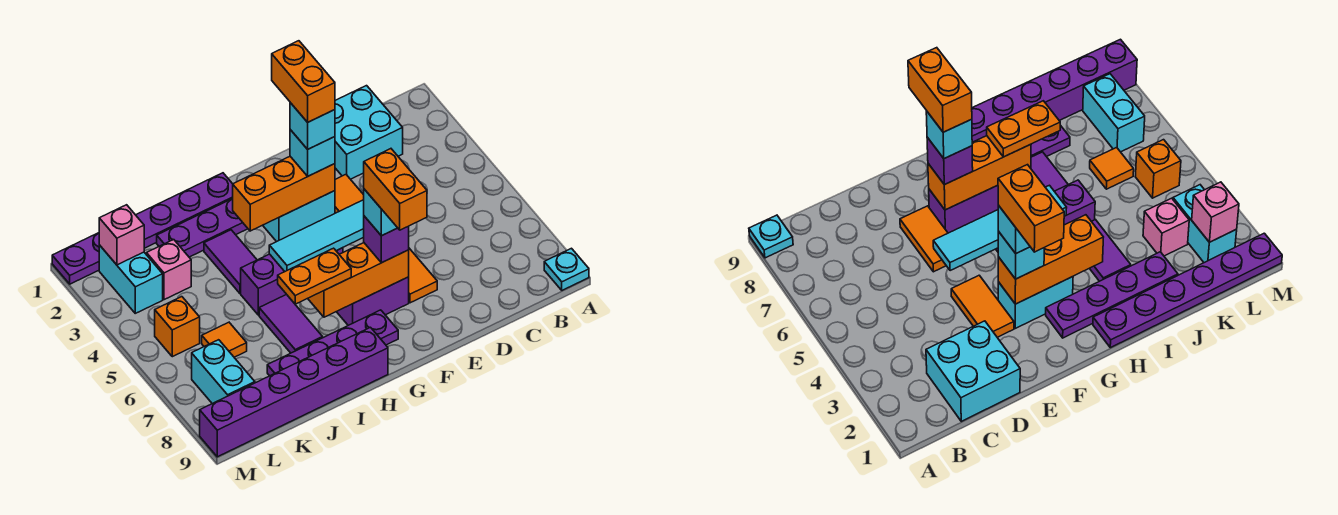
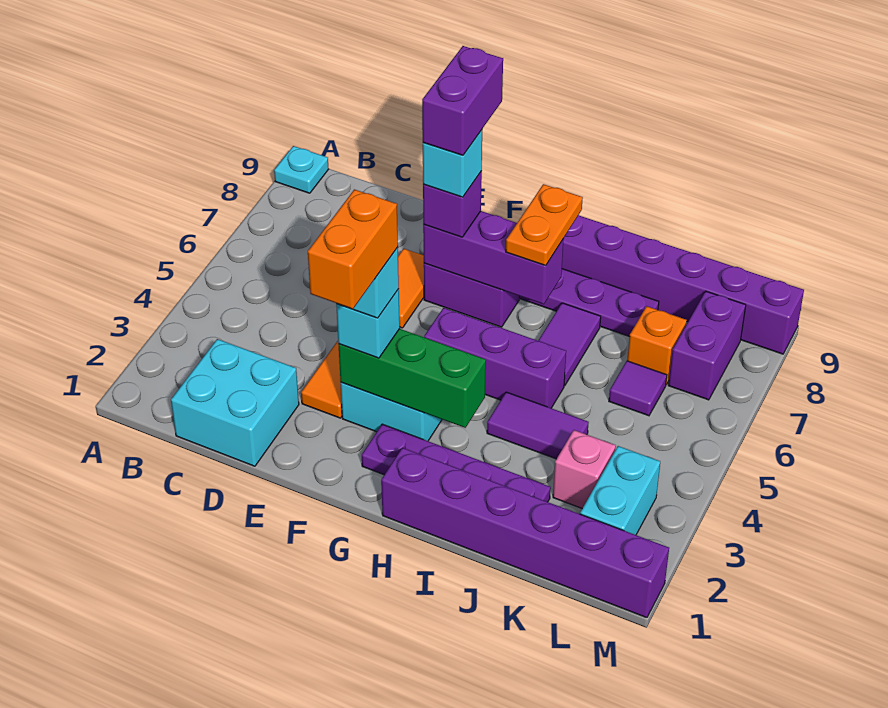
cyan tile E5:H5 level 2 -> none
orange brick F3:H3 level 2 -> green brick F3:H3 level 2
orange brick F7:H7 level 2 -> purple brick F7:H7 level 2
orange brick F7:F8 level 5 -> purple brick F7:F8 level 5
purple plate H1:M1 level 1 -> purple brick H1:M1 level 1
orange plate H7:I7 level 3 -> orange plate H7:H8 level 3
purple tile I3:I4 level 1 -> purple tile I4:J4 level 1
orange tile K6 level 1 -> purple tile K6 level 1
pink brick L2 level 2 -> none
orange brick L5 level 1 -> orange brick K7 level 1
cyan brick L7:L8 level 1 -> purple brick L7:L8 level 1

